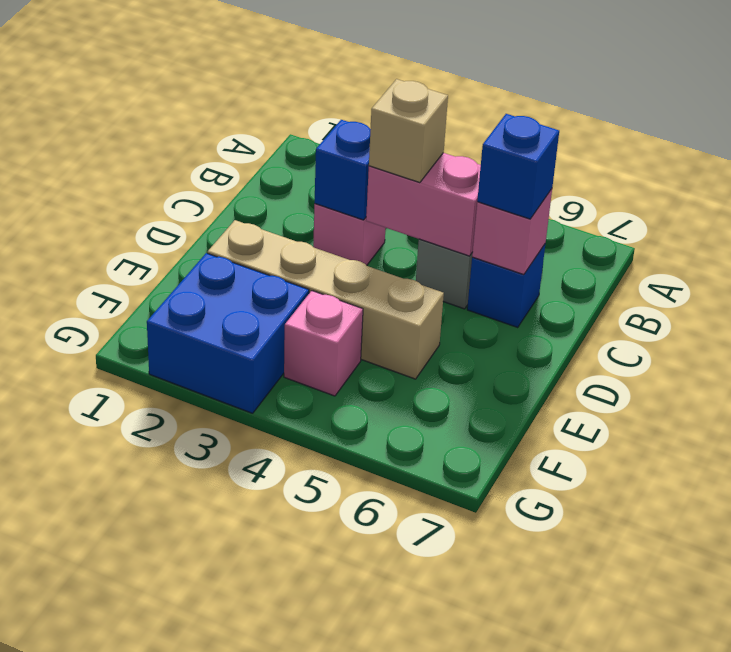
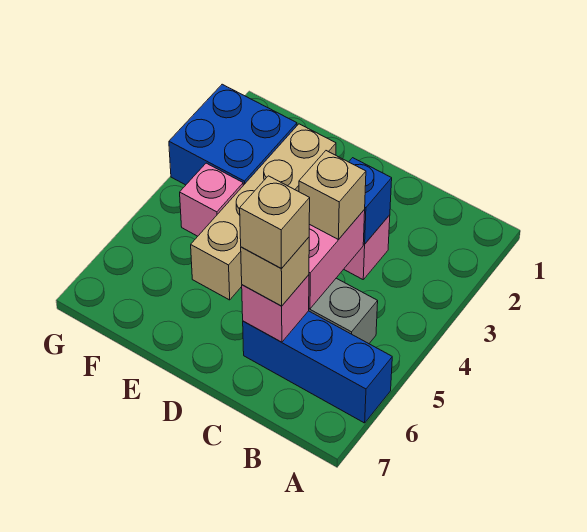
blue brick C6 level 1 -> blue brick A6:C6 level 1
blue brick C6 level 3 -> tan brick C6 level 3
none -> tan brick C6 level 4

